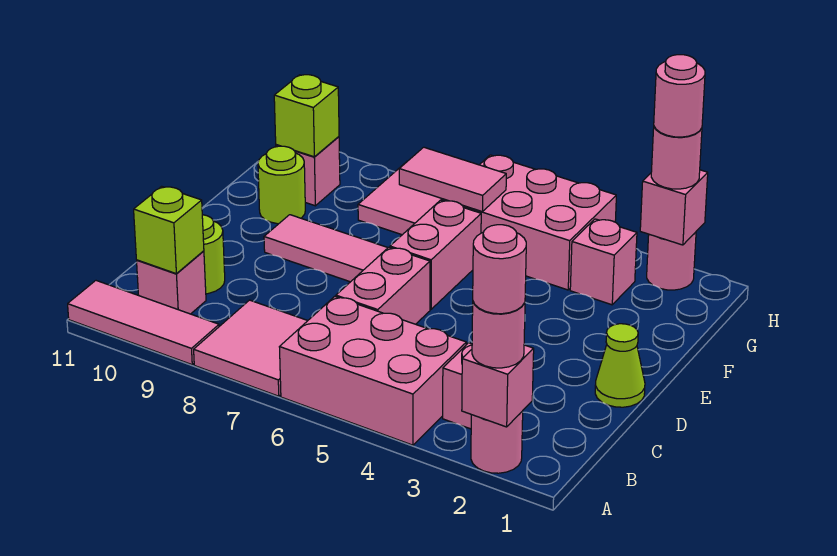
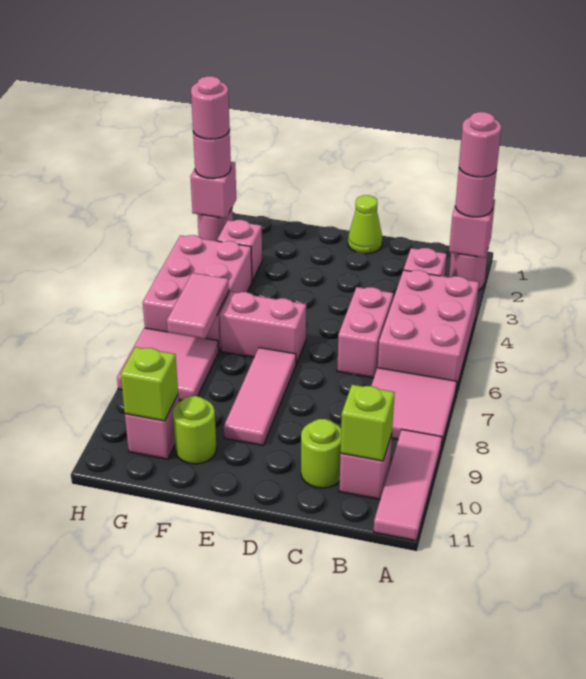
pink brick C6:D6 level 1 -> pink brick C5:C6 level 1

